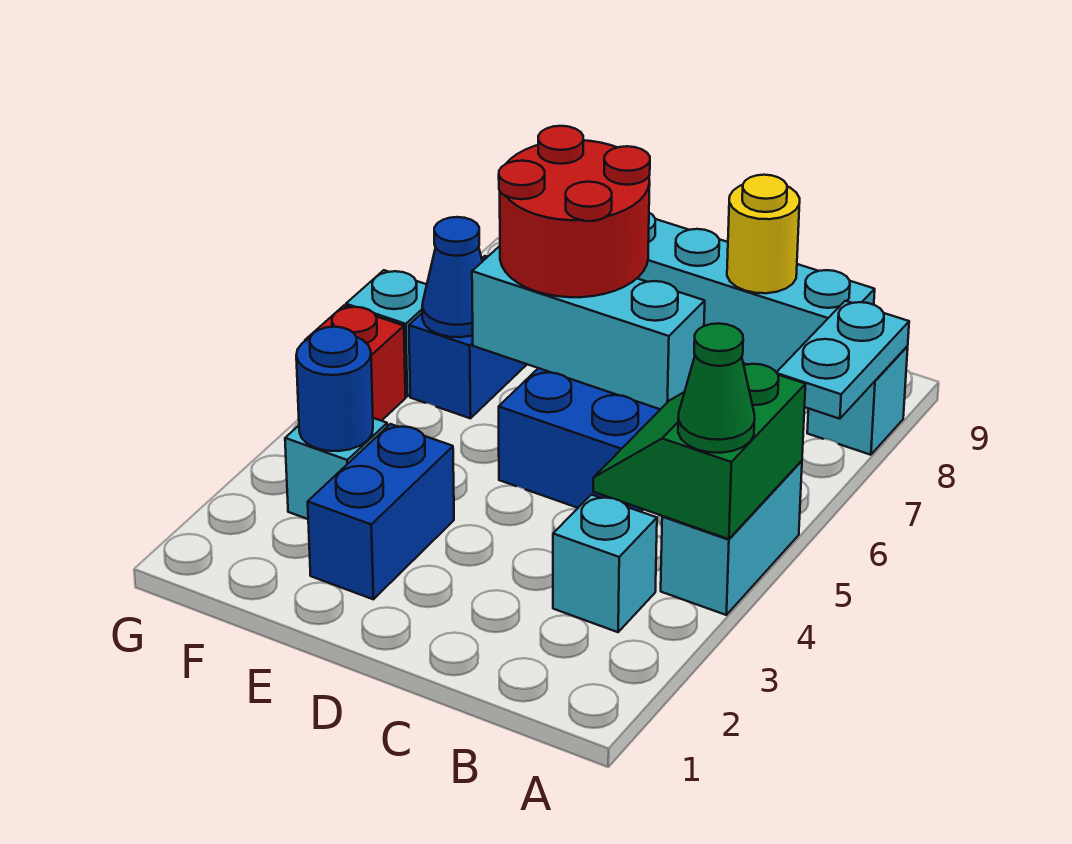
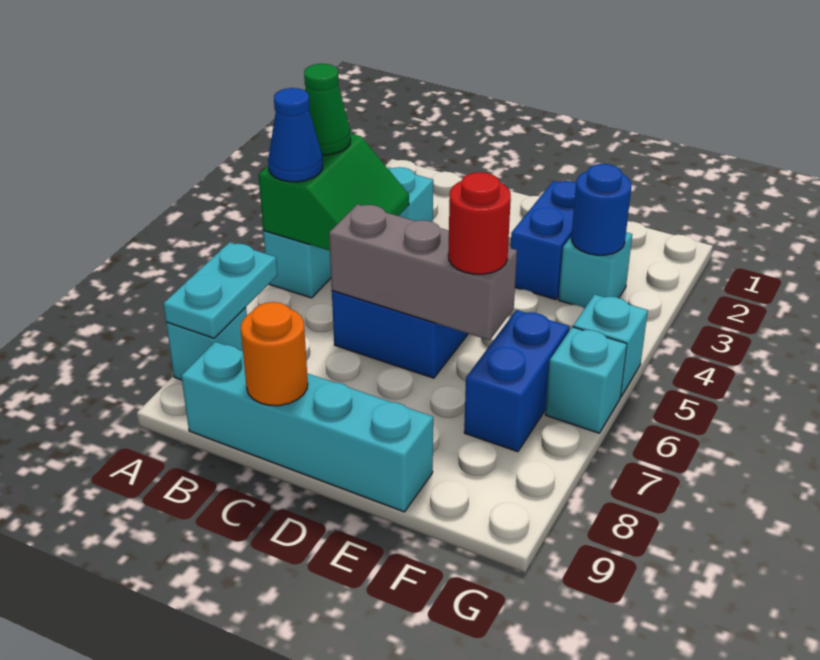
cyan brick C6:E6 level 2 -> grey brick C6:E6 level 2
yellow round brick C9 level 2 -> orange round brick C9 level 2
red round brick D6:E7 level 3 -> red round brick E6 level 3
blue cone F6 level 2 -> blue cone A5 level 3
red brick G5 level 1 -> cyan brick G5 level 1

